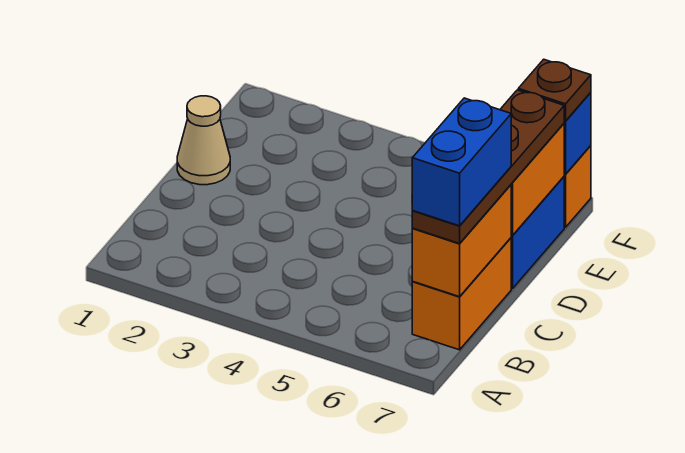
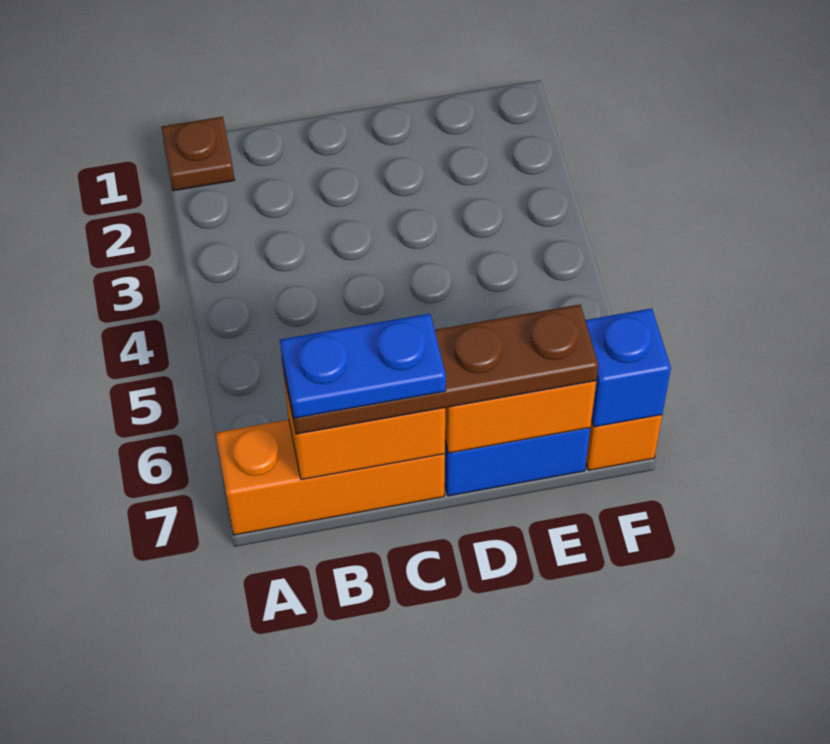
orange brick B7:C7 level 1 -> orange brick A7:C7 level 1
blue brick B7:C7 level 4 -> blue plate B7:C7 level 4
tan cone D1 level 1 -> none
brown plate F7 level 3 -> brown plate A1 level 1

